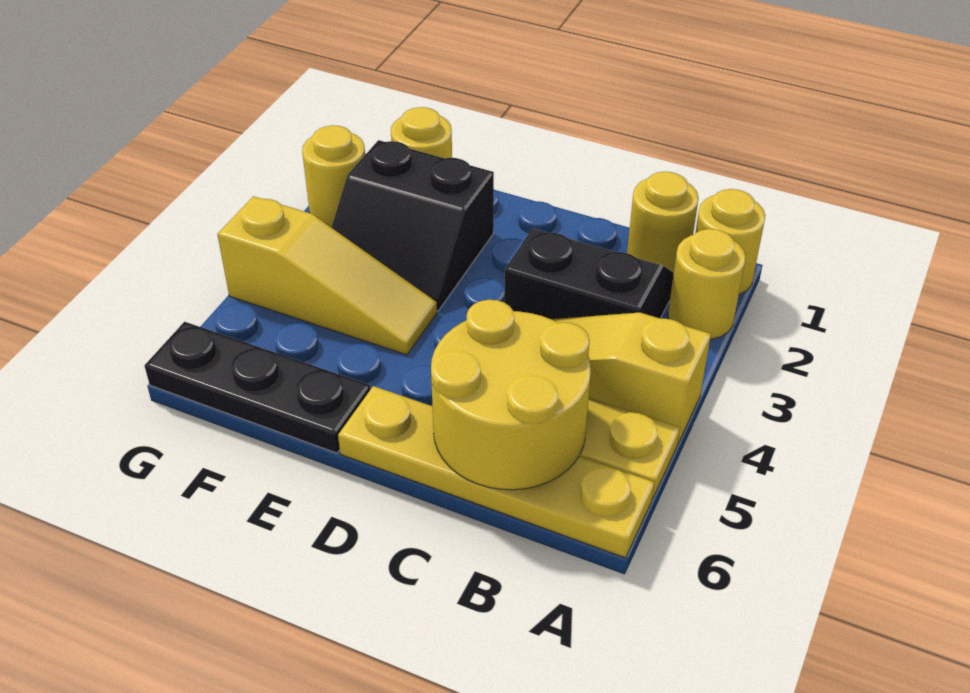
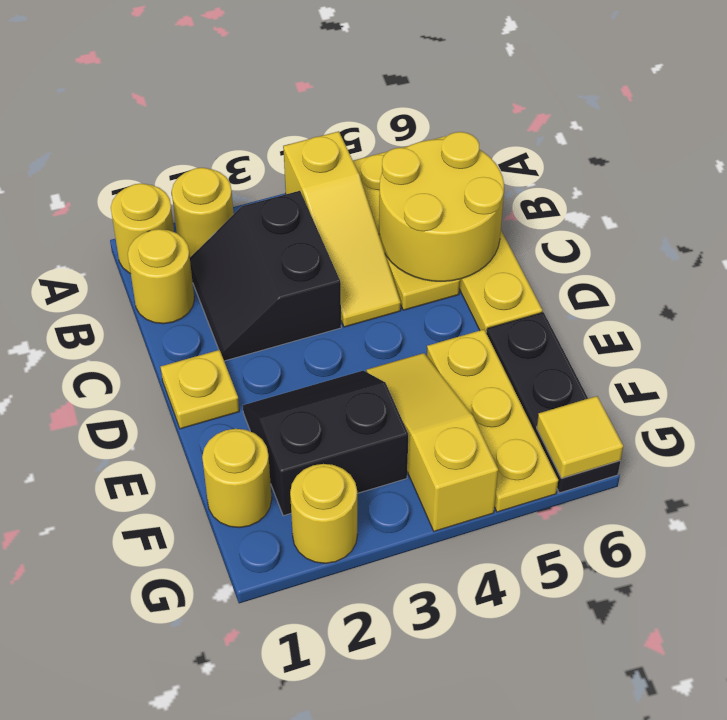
none -> yellow plate D1 level 1
black slope E2:F3 level 1 top 2 -> black slope E2:F3 level 1 top F
none -> yellow plate E5:G5 level 1
none -> yellow tile G6 level 2

